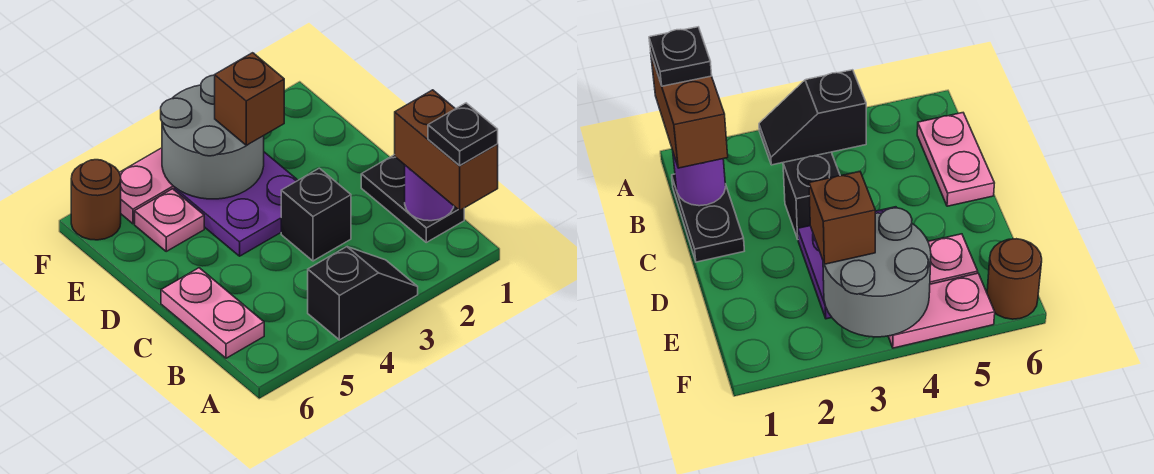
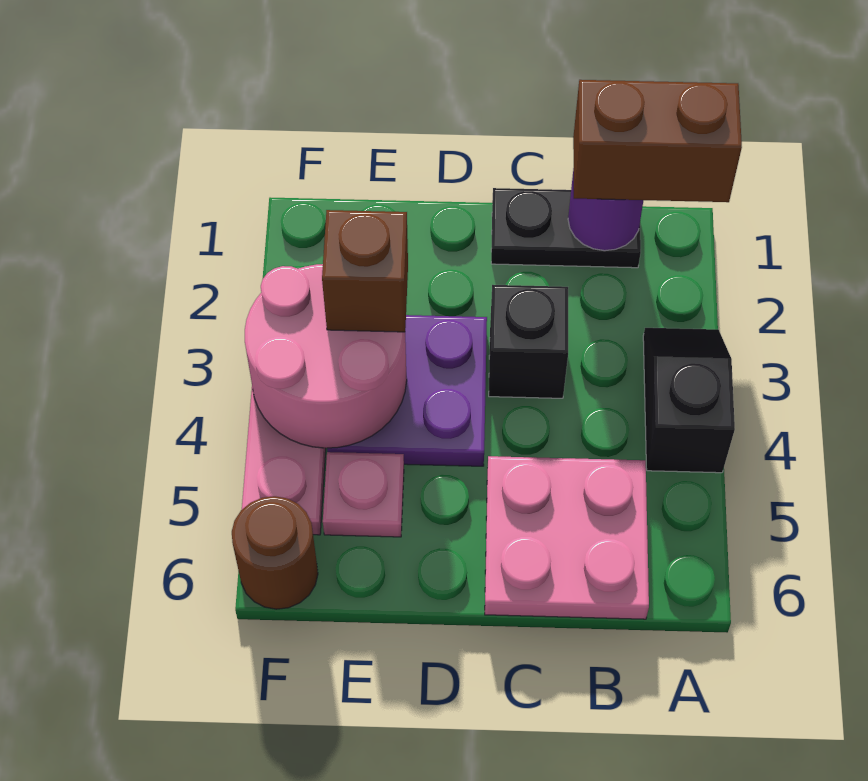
black plate A1 level 4 -> none
pink plate B6:C6 level 1 -> pink plate B5:C6 level 1
grey round brick E3:F4 level 2 -> pink round brick E3:F4 level 2

